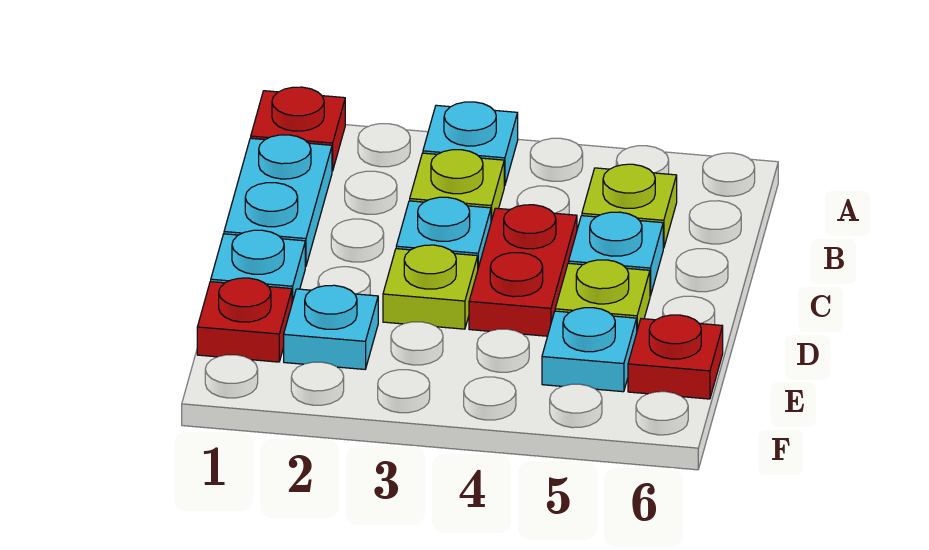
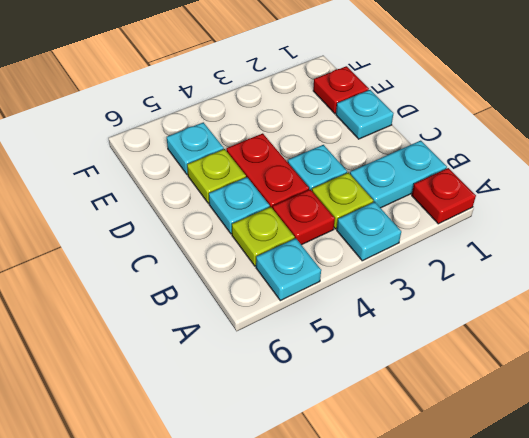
cyan plate B1:C1 level 1 -> cyan plate B1:B2 level 1
lime plate D3 level 1 -> none
cyan plate E2 level 1 -> cyan plate A5 level 1
red plate E6 level 1 -> red plate B4 level 1

